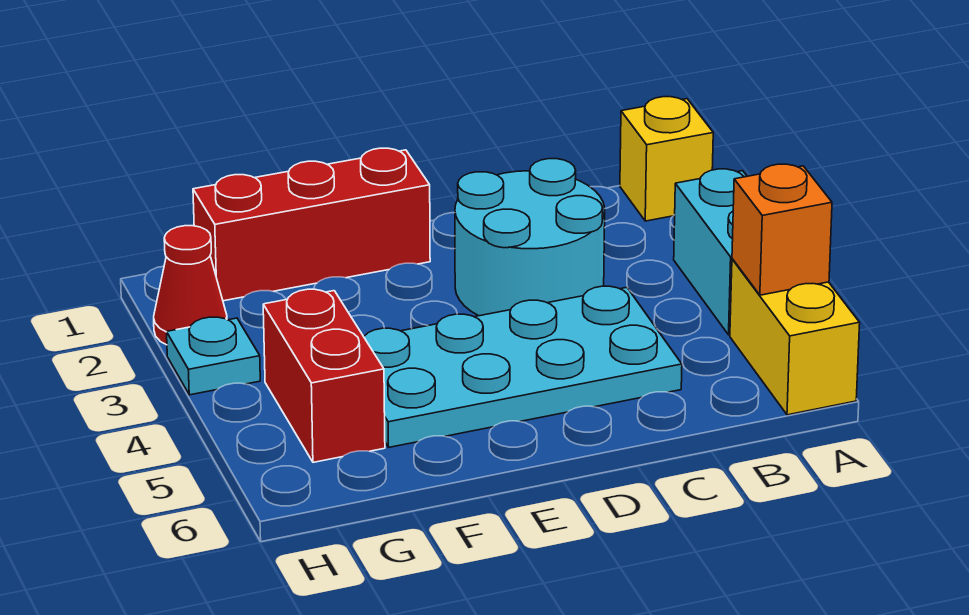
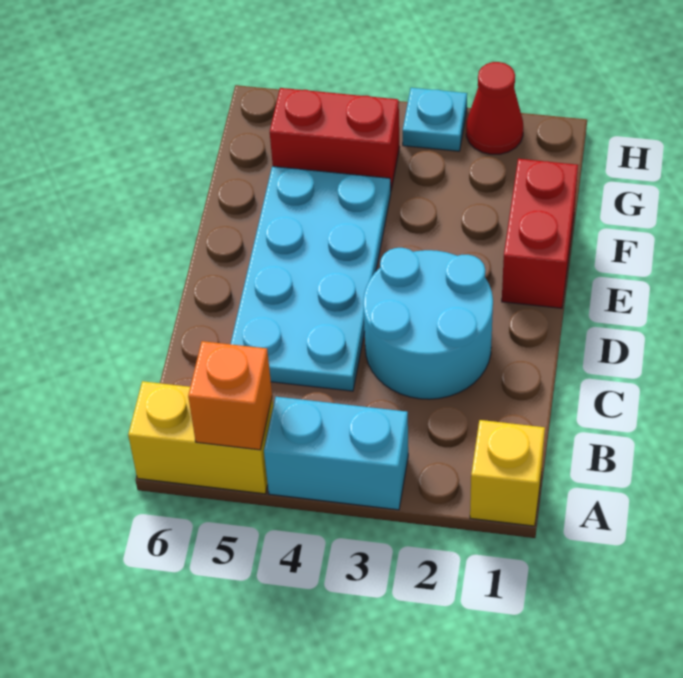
red brick E1:G1 level 1 -> red brick E1:F1 level 1

